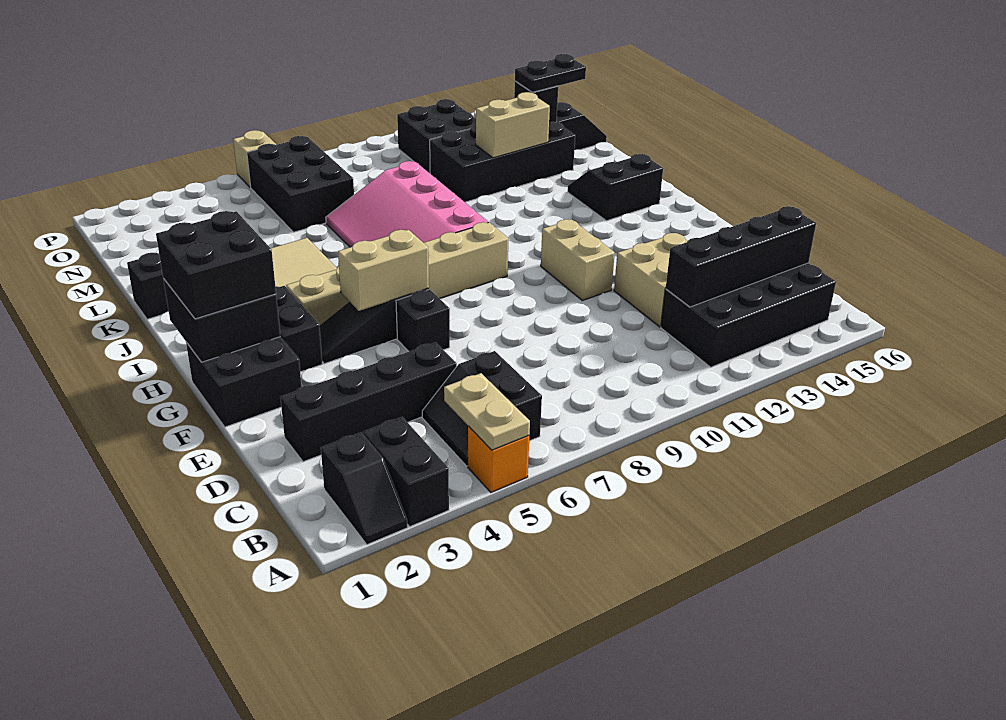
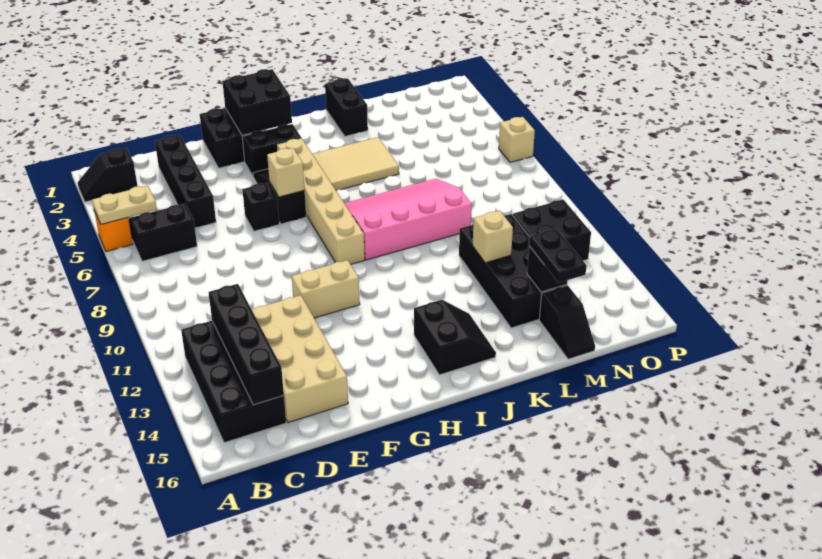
black brick A3:B3 level 1 -> none
tan brick D12:E13 level 1 -> tan brick D12:E15 level 1
black brick G1:H2 level 3 -> none
tan brick G5:G6 level 2 -> tan brick G6 level 2
tan brick L12:L13 level 2 -> tan brick L12 level 2
black brick M6:O7 level 1 -> none

